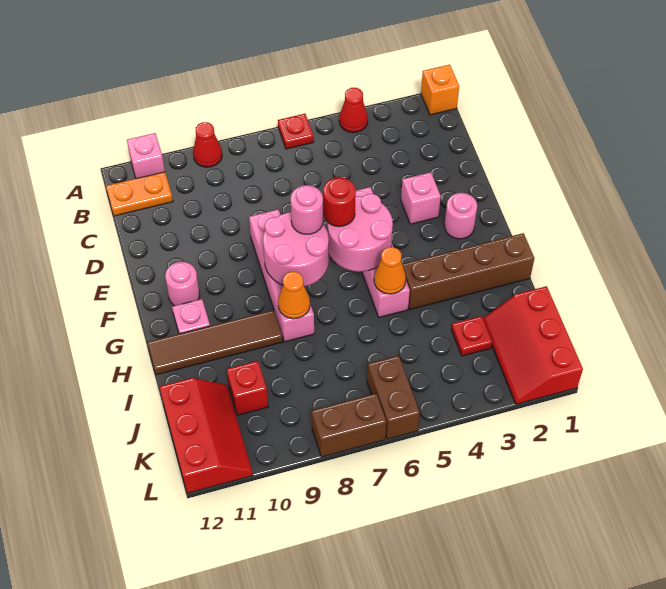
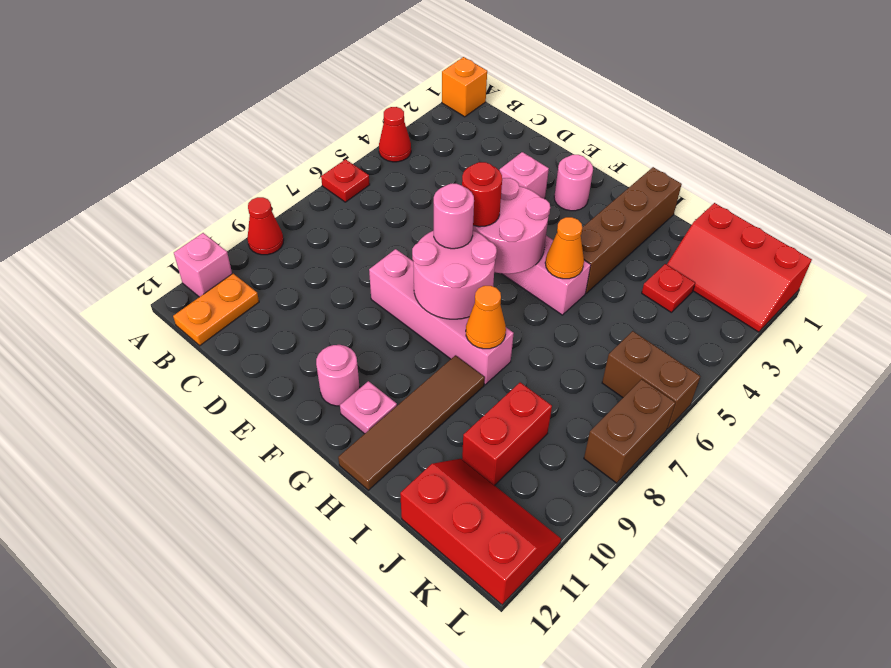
red brick J10 level 1 -> red brick J9:J10 level 1

